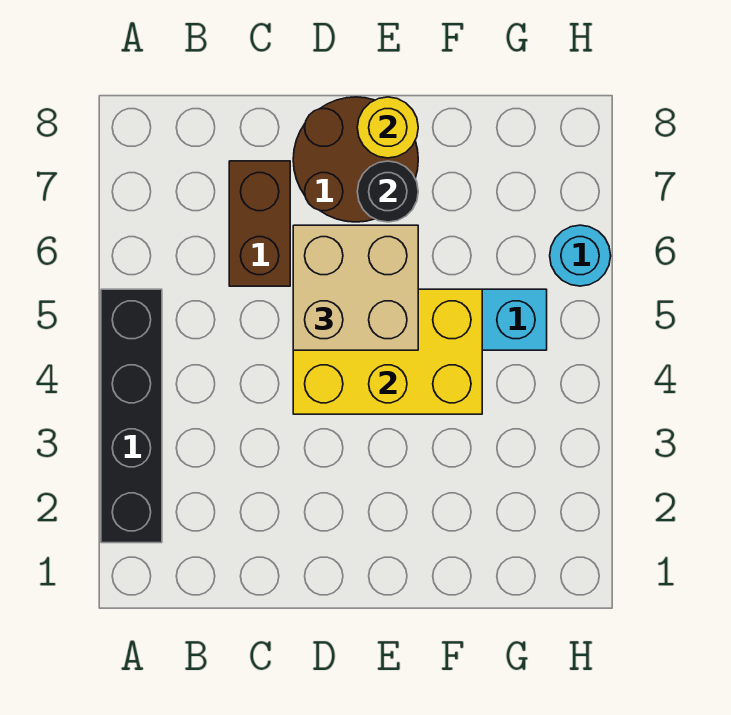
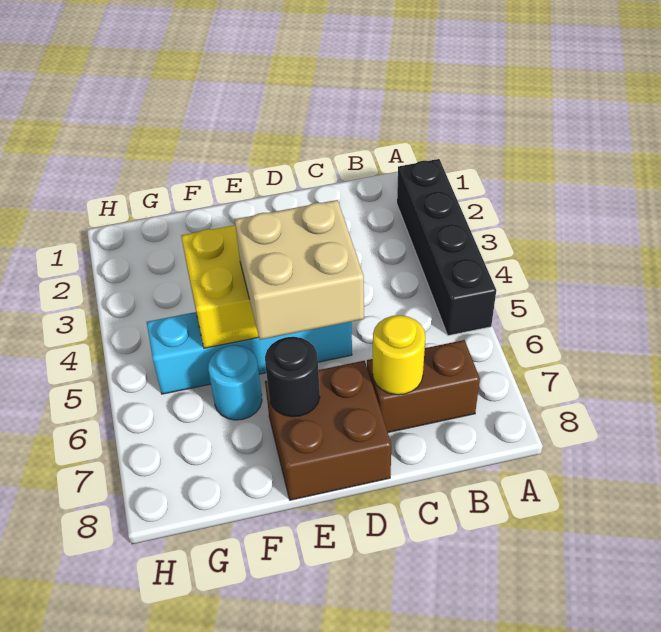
brown brick C6:C7 level 1 -> brown brick B7:C7 level 1
brown round brick D7:E8 level 1 -> brown brick D7:E8 level 1
yellow round brick E8 level 2 -> yellow round brick C7 level 2
cyan round brick H6 level 1 -> cyan round brick F6 level 1

